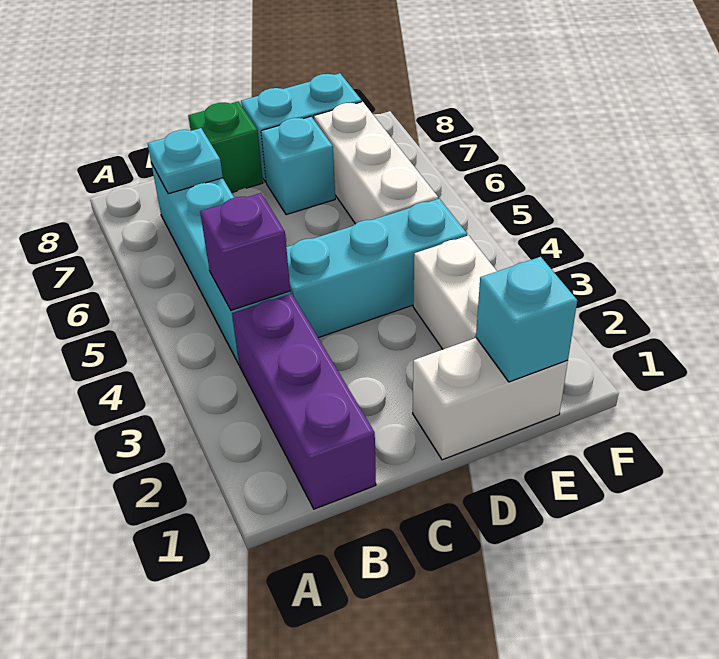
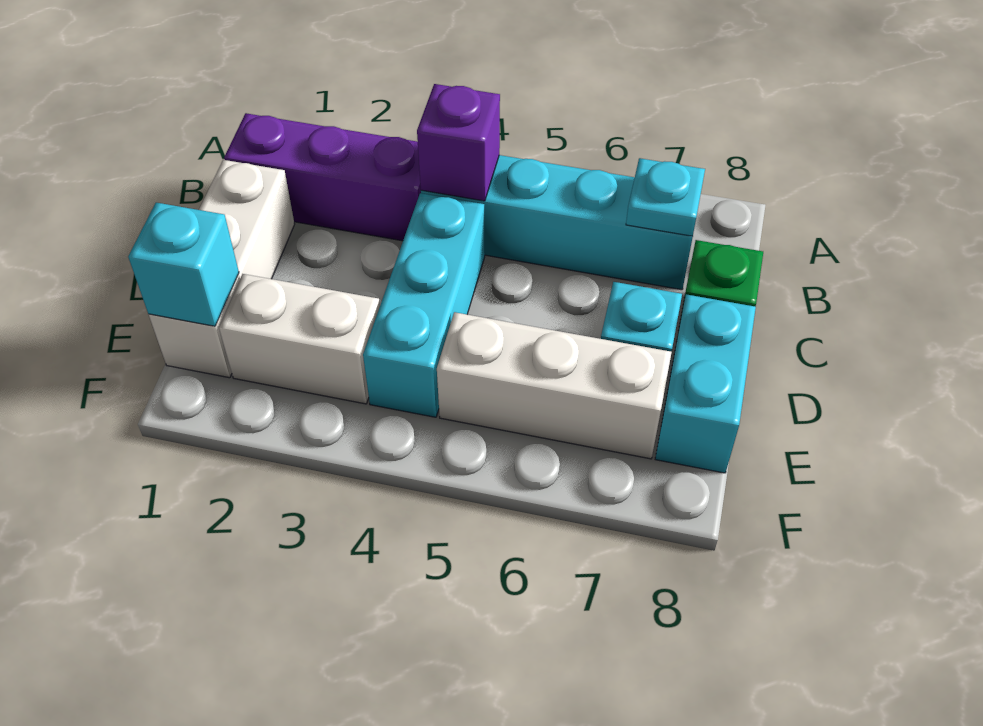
white brick D1:E1 level 1 -> white brick C1:E1 level 1

